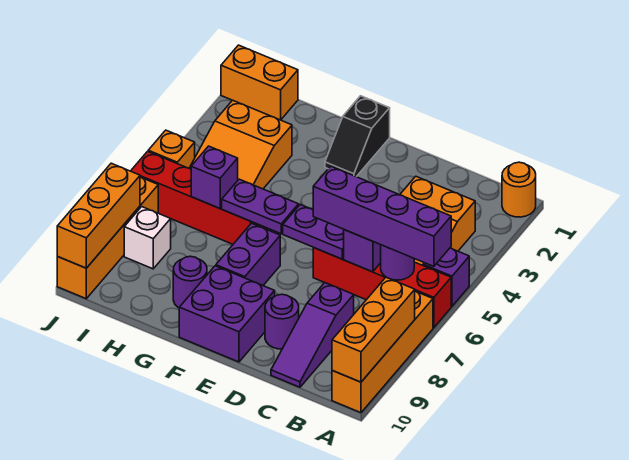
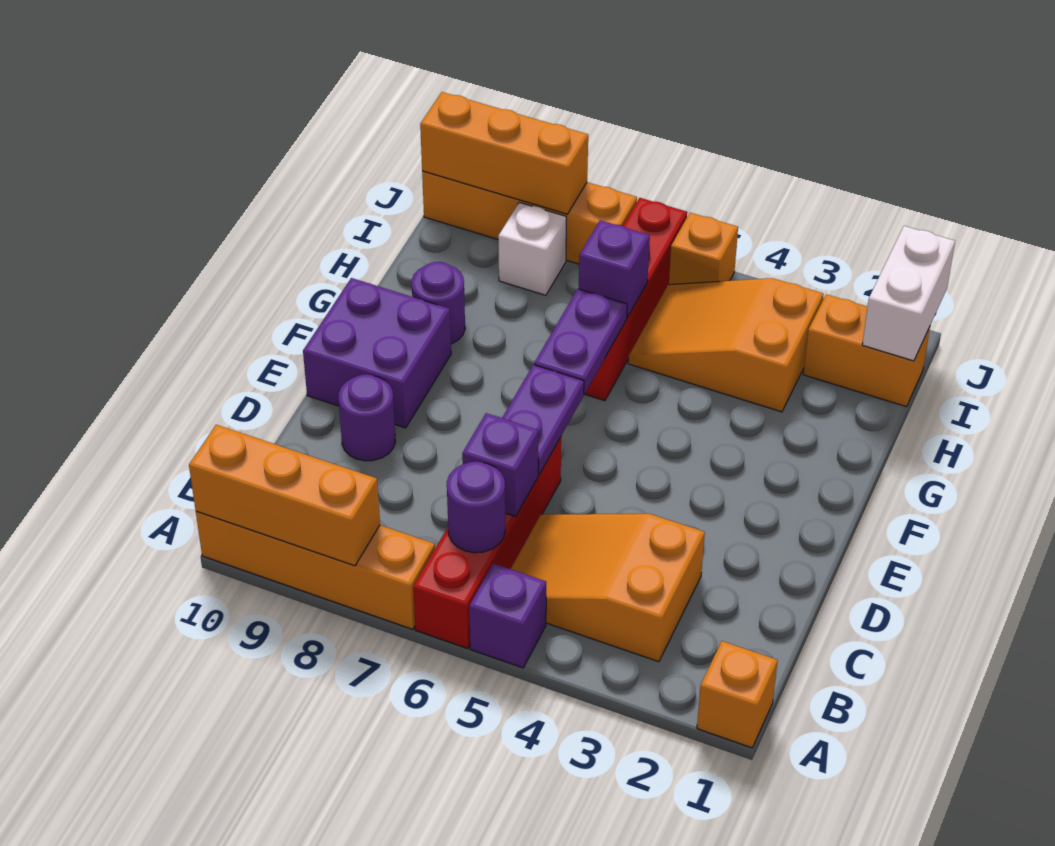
orange round brick A1 level 1 -> orange brick A1 level 1
purple brick A6:D6 level 3 -> none
purple slope C8:C10 level 1 top 8 -> none
black slope F1:F2 level 1 top 1 -> none
purple brick F7:F8 level 1 -> none
orange brick I1:J1 level 1 -> orange brick I1:I2 level 1
none -> white brick I1:J1 level 2

